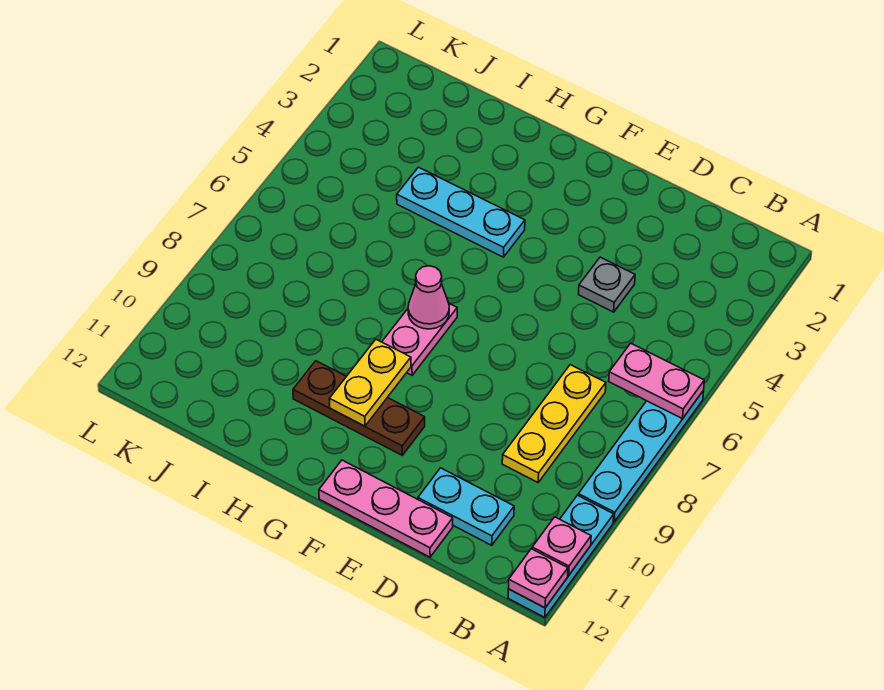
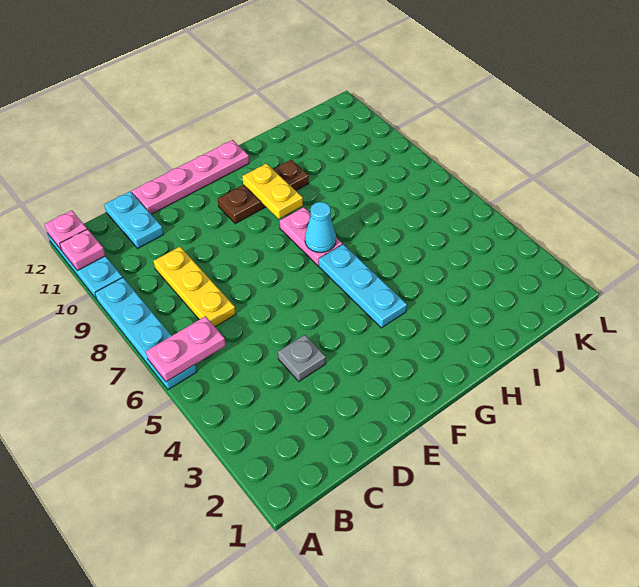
cyan plate C11:D11 level 1 -> cyan plate C11:C12 level 1
pink plate D12:F12 level 1 -> pink plate D12:G12 level 1
cyan plate G4:I4 level 1 -> cyan plate G4:G6 level 1
pink cone G7 level 2 -> cyan cone G7 level 2

